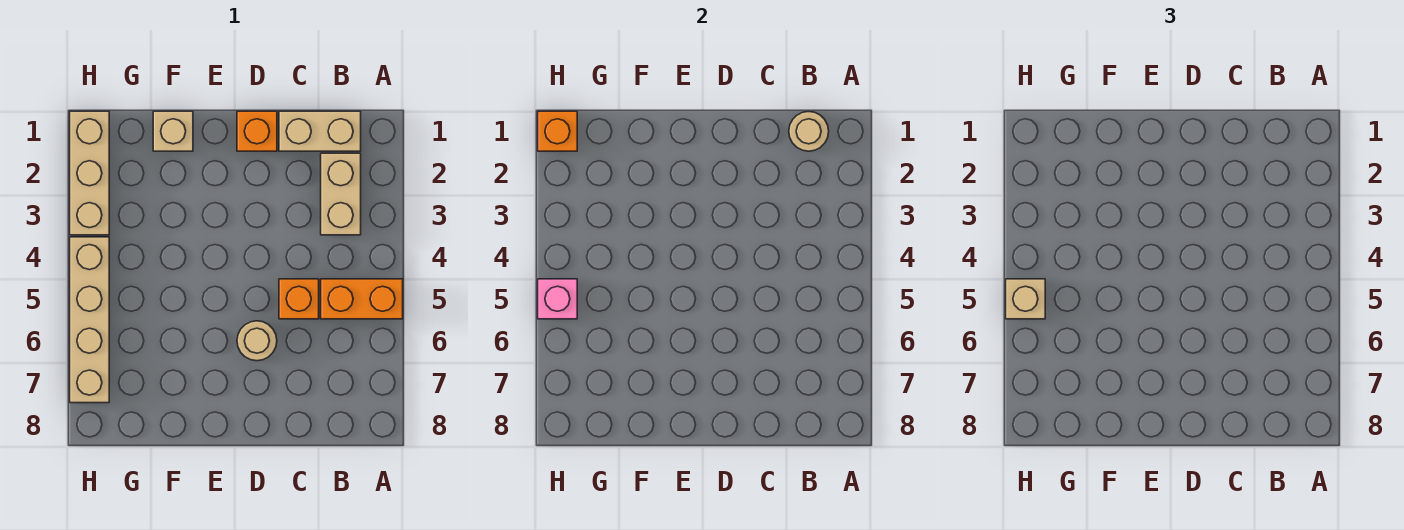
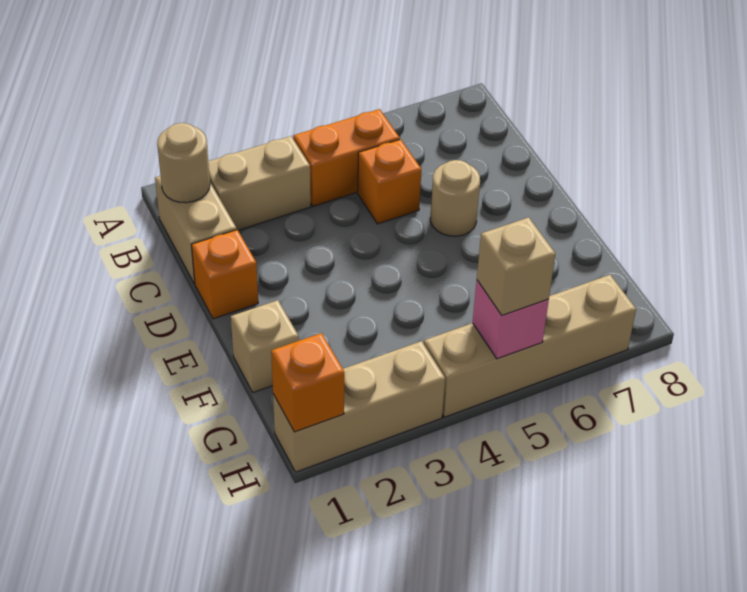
orange brick A5:B5 level 1 -> orange brick B4:B5 level 1

